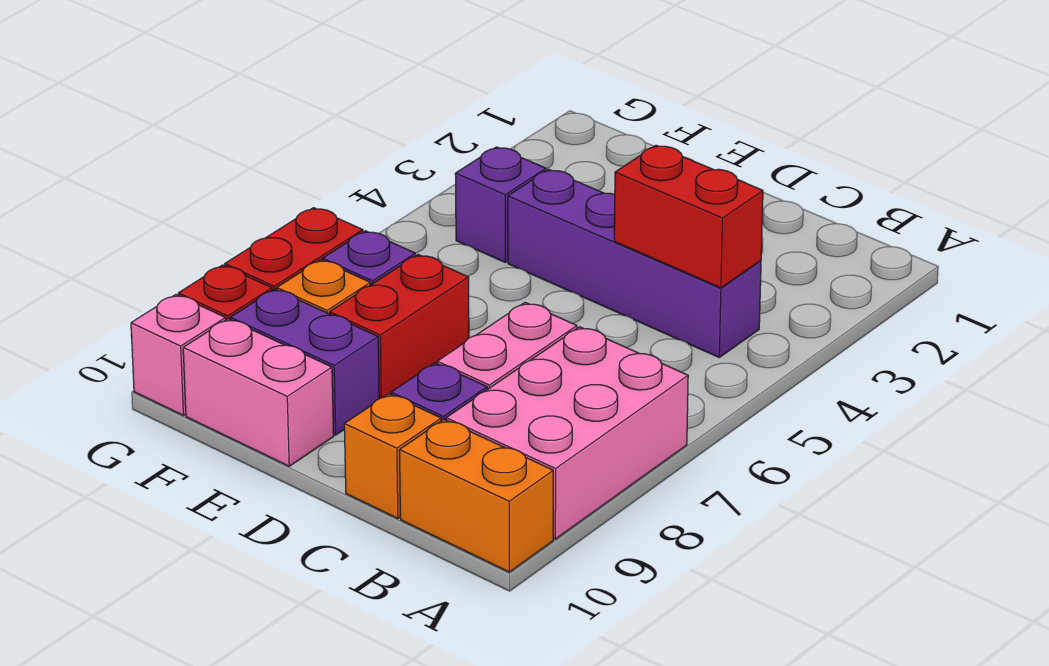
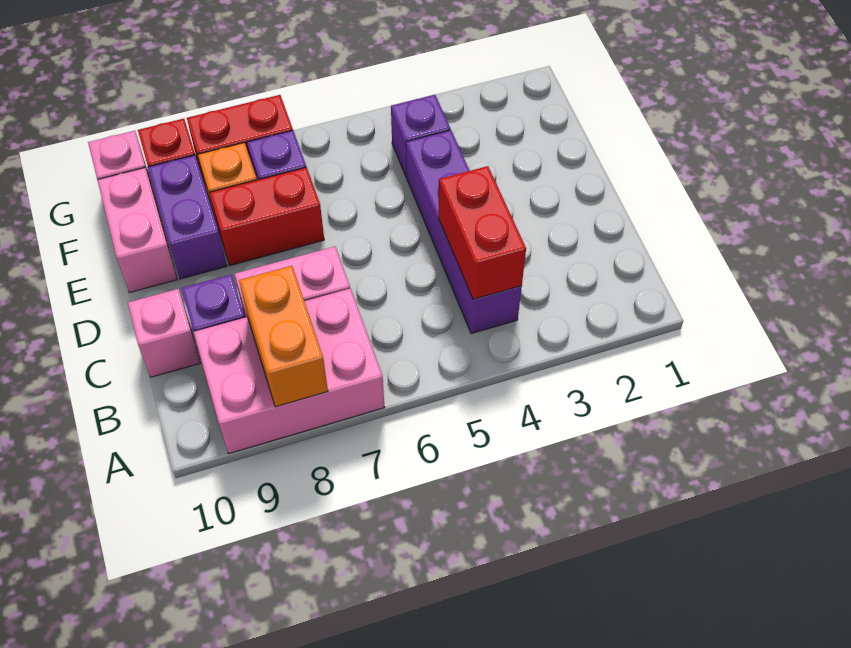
orange brick A10:B10 level 1 -> orange brick A8:B8 level 2
orange brick C10 level 1 -> pink brick C10 level 1

